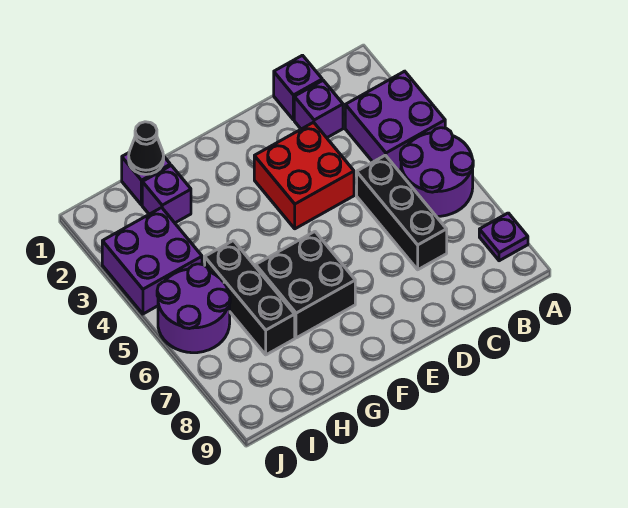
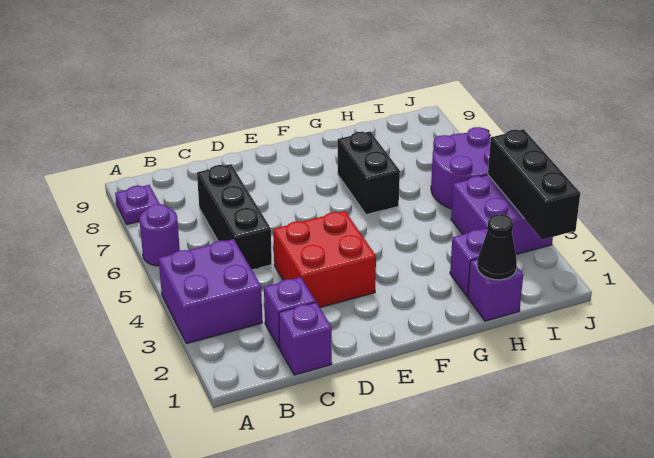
purple round brick A5:B6 level 1 -> purple round brick A6 level 1
black brick F6:G7 level 1 -> black brick G6:G7 level 1
black brick H5:H7 level 1 -> black brick J2:J4 level 2

